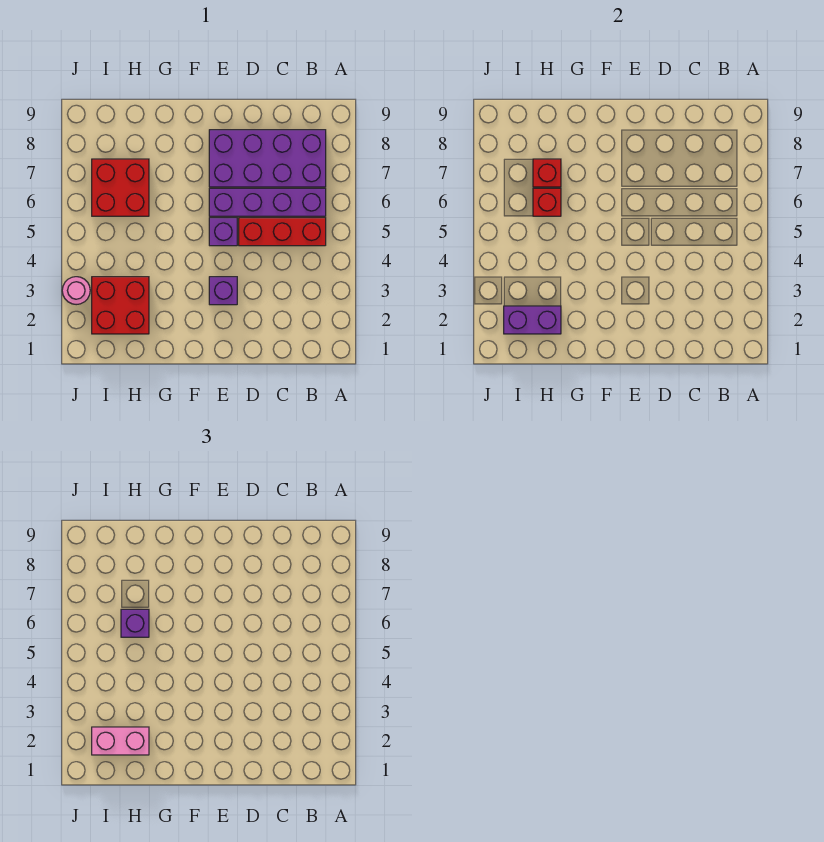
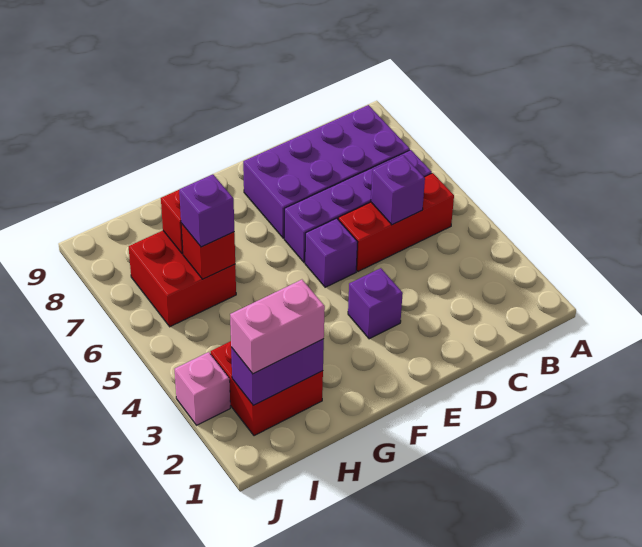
none -> purple brick C5 level 2
pink round brick J3 level 1 -> pink brick J3 level 1

